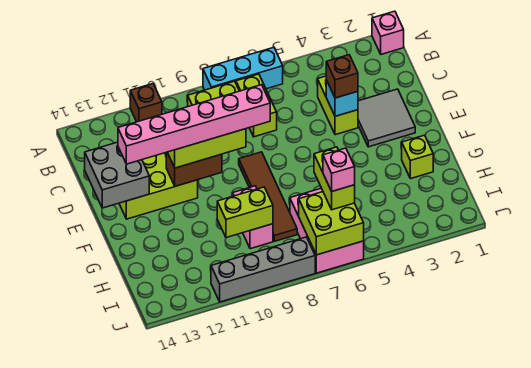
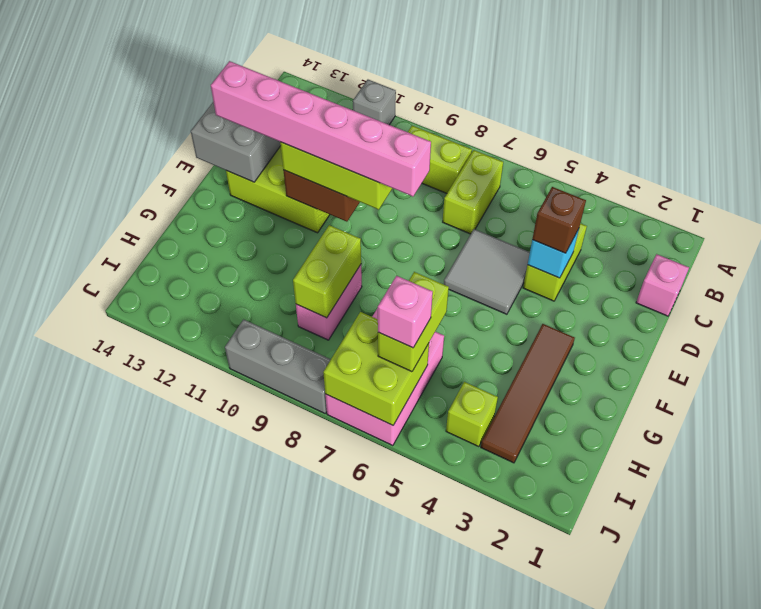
pink brick A1 level 1 -> pink brick C1 level 1
cyan brick A6:A8 level 1 -> none
brown brick A11 level 1 -> grey brick A11 level 1
grey tile D2:E3 level 1 -> grey tile D5:E6 level 1
brown tile E8:H8 level 1 -> brown tile F3:I3 level 1
lime brick G2 level 1 -> lime brick I4 level 1
lime brick H9:H10 level 2 -> lime brick G9:H9 level 2
grey brick J8:J11 level 1 -> grey brick J8:J10 level 1

